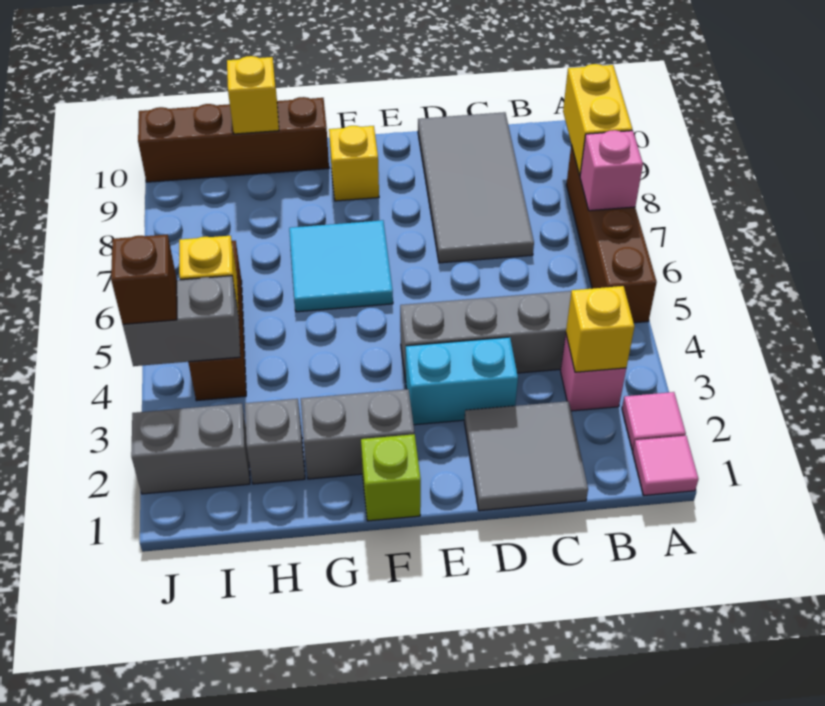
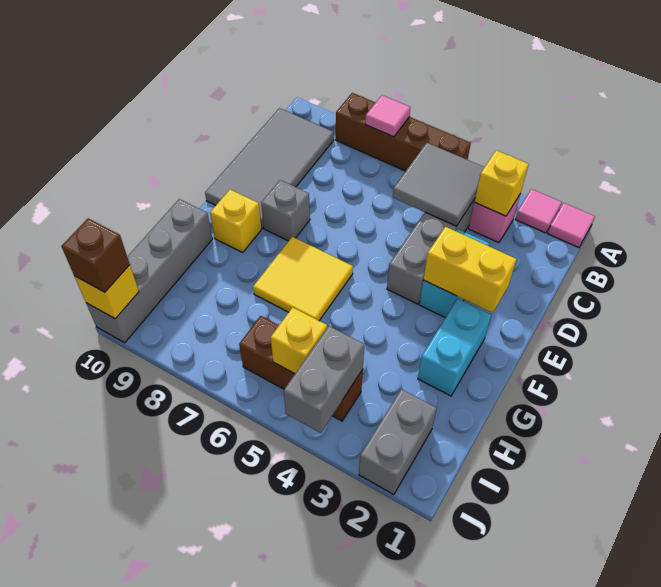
pink brick A7 level 2 -> pink tile A7 level 2
yellow brick A8:A9 level 2 -> yellow brick E2:E3 level 2
grey tile C1:D2 level 1 -> grey tile B4:C5 level 2
grey tile C7:D10 level 1 -> grey tile B9:E10 level 1
lime brick F1 level 1 -> none
grey brick F2:G2 level 1 -> cyan brick F2:G2 level 1
cyan tile F6:G7 level 1 -> yellow tile F6:G7 level 1
brown brick G10:J10 level 1 -> grey brick G10:J10 level 1
grey brick H2 level 1 -> grey brick E8 level 1
yellow brick H10 level 2 -> yellow brick J10 level 2
brown brick J4 level 3 -> brown brick J10 level 3

